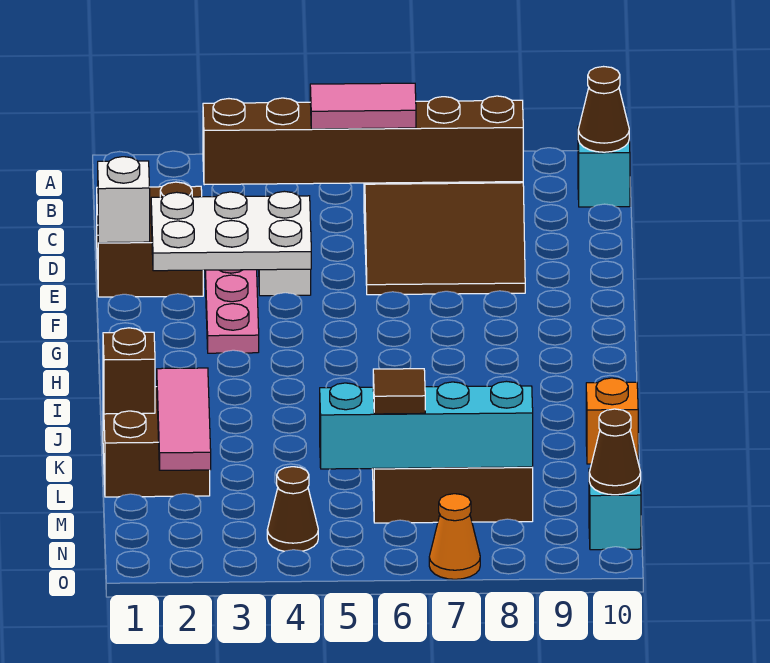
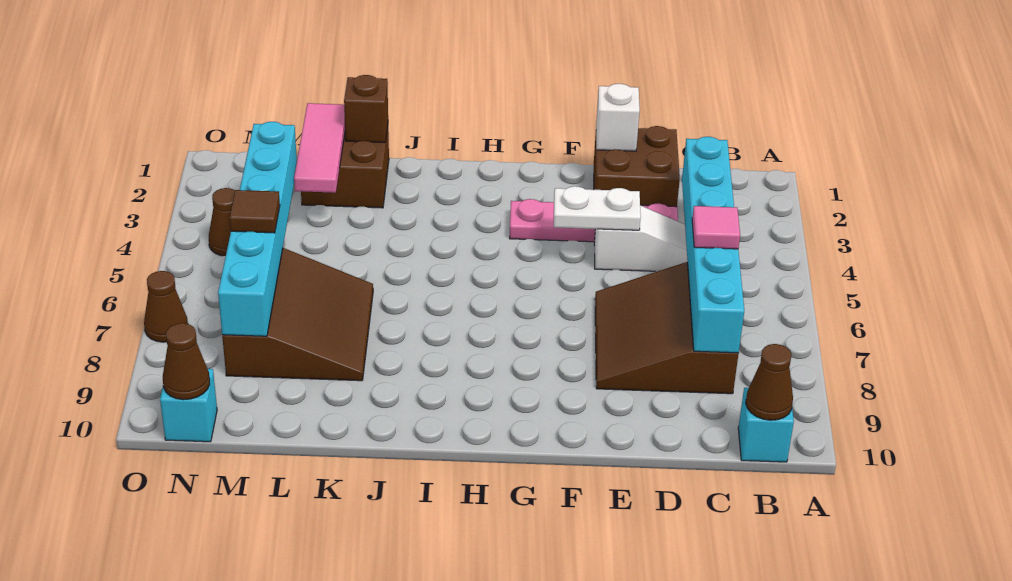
brown brick C3:C8 level 2 -> cyan brick C3:C8 level 2
pink tile C5:C6 level 3 -> pink tile C6 level 3
white plate E2:F4 level 2 -> white plate E4:F4 level 2
pink tile K2:M2 level 2 -> pink tile L1:L3 level 2
orange brick K10 level 1 -> none
cyan brick M5:M8 level 2 -> cyan brick M3:M8 level 2
orange cone O7 level 1 -> brown cone O7 level 1

